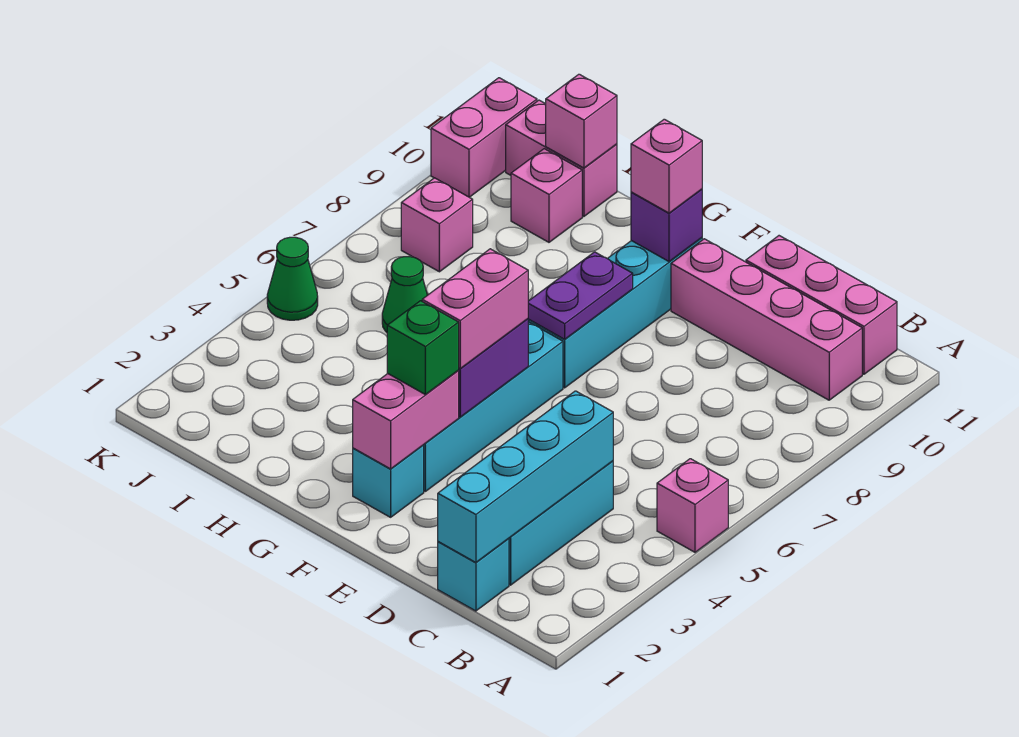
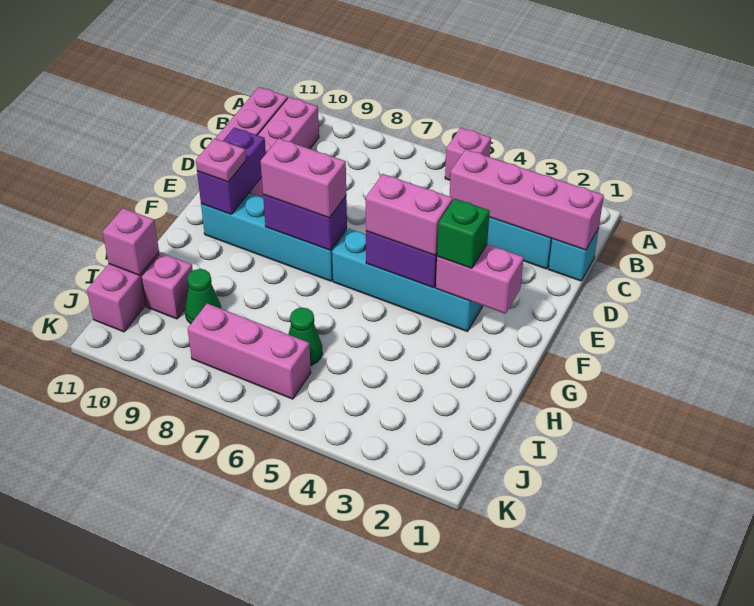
cyan brick C1:C4 level 2 -> pink brick C1:C4 level 2
cyan brick F2 level 1 -> none
purple plate F7:F8 level 2 -> purple brick F7:F8 level 2
purple brick F10 level 2 -> purple brick E10:F10 level 2
pink brick F10 level 3 -> pink plate F10 level 3
pink brick J8 level 1 -> pink brick J6:J8 level 1
green cone K5 level 1 -> green cone I9 level 1
pink brick K10:K11 level 1 -> pink brick F7:F8 level 3

